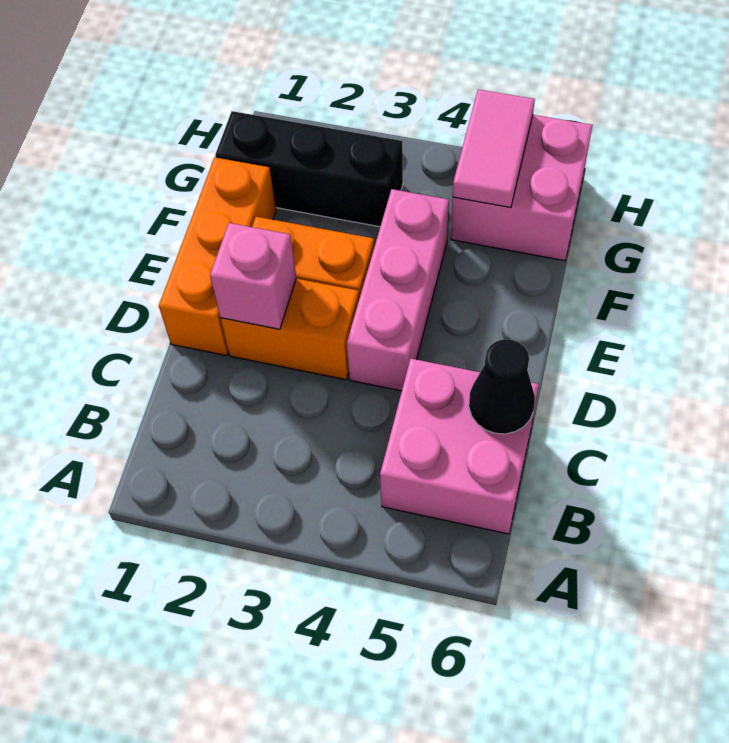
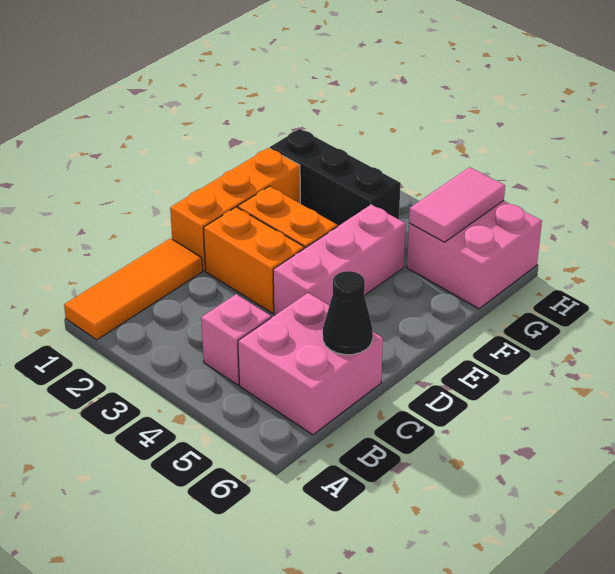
none -> orange tile A1:C1 level 1
pink brick D2 level 2 -> pink brick B4 level 1

